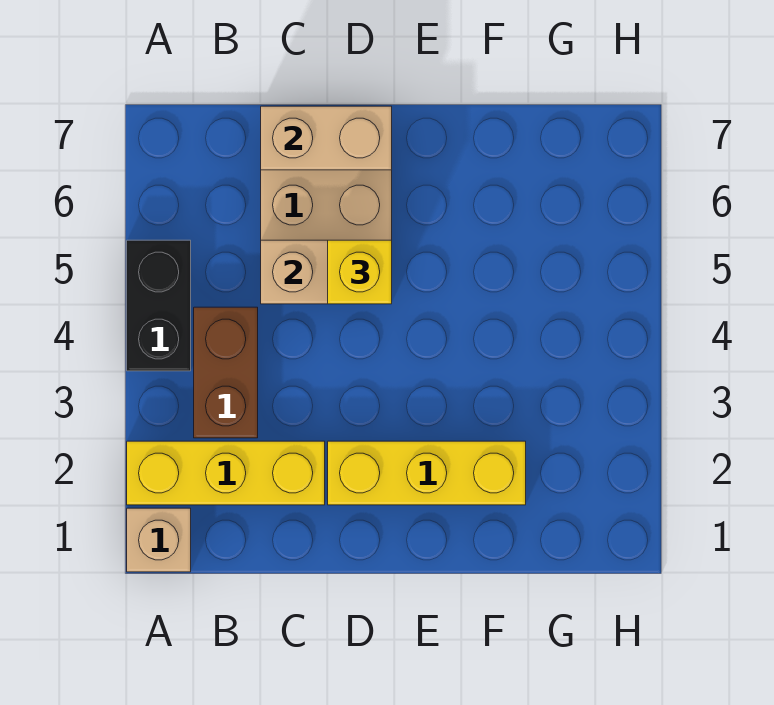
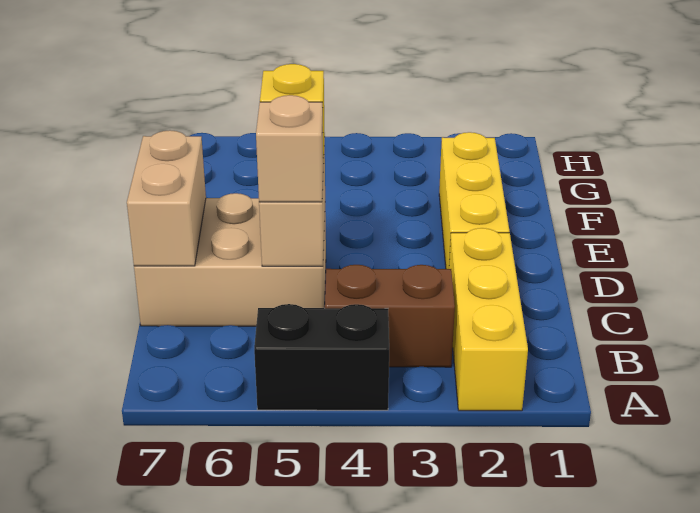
tan brick A1 level 1 -> tan brick C5 level 3

